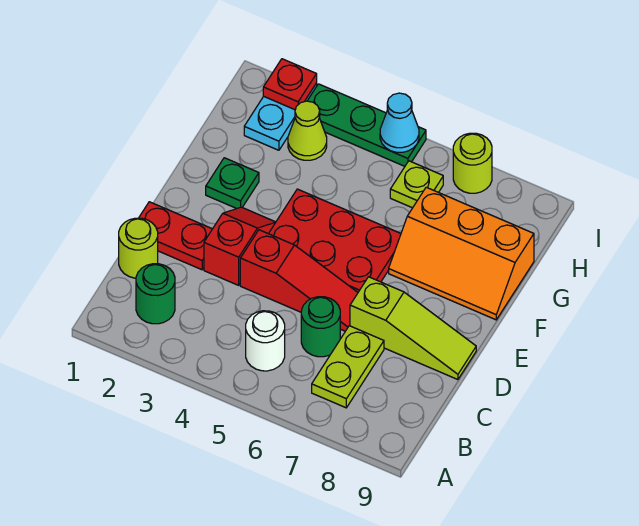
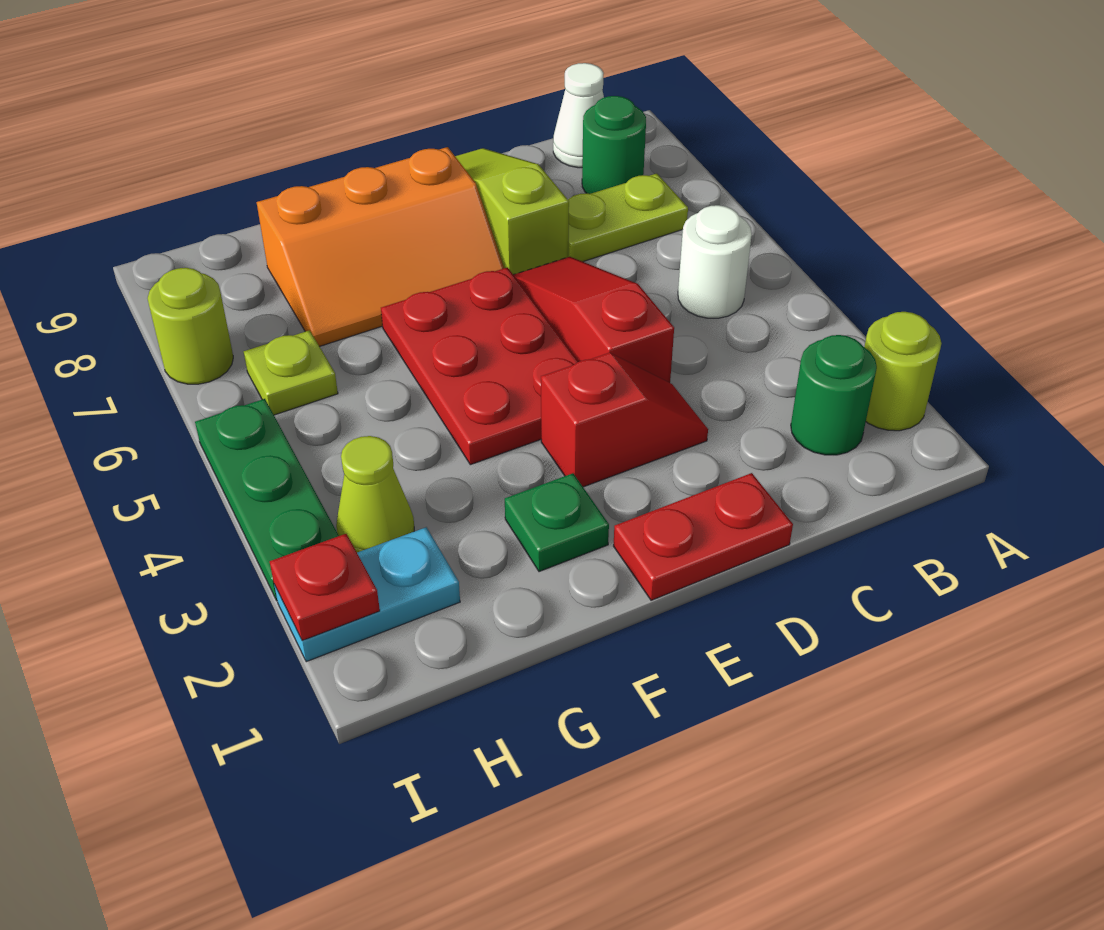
none -> white cone B9 level 1
lime round brick C1 level 1 -> lime round brick A2 level 1
green round brick C6 level 1 -> green round brick B8 level 1
red plate D1:D2 level 1 -> red plate D1:E1 level 1
red slope D3:E3 level 1 top D -> red slope D3:E3 level 1 top E
orange slope F7:G9 level 1 top G -> orange slope E7:G8 level 1 top 8
cyan cone I5 level 2 -> none

